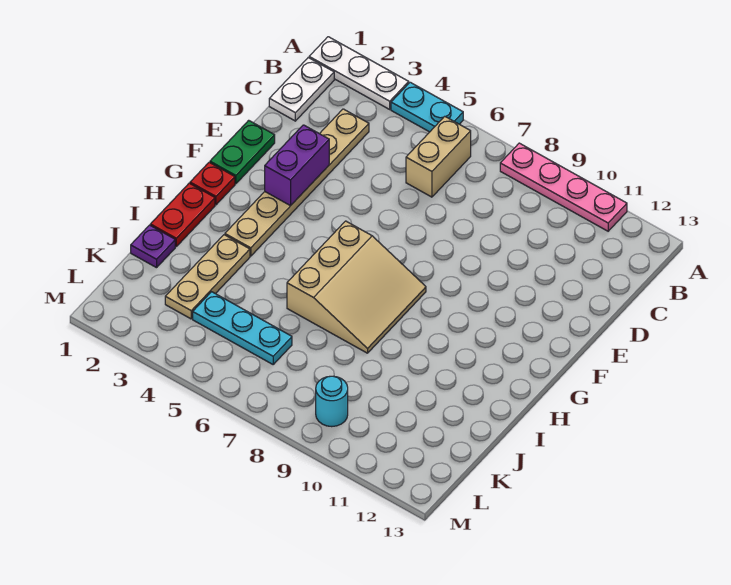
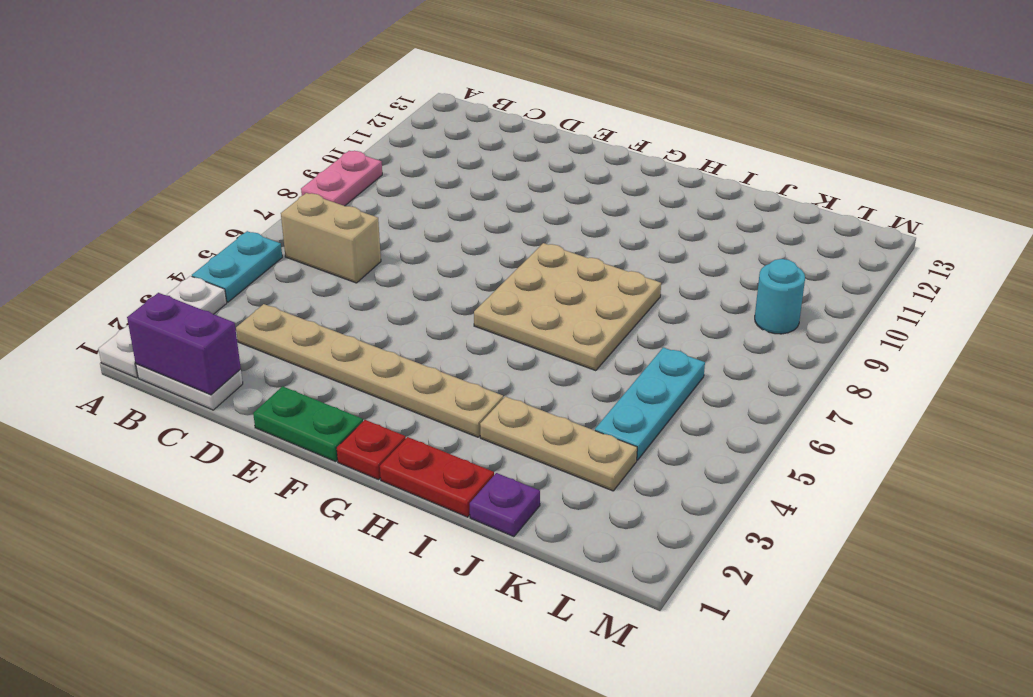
pink plate A8:A11 level 1 -> pink plate A8:A9 level 1
purple brick E3:F3 level 2 -> purple brick B1:C1 level 2
tan slope G6:I8 level 1 top 6 -> tan plate G6:I8 level 1

